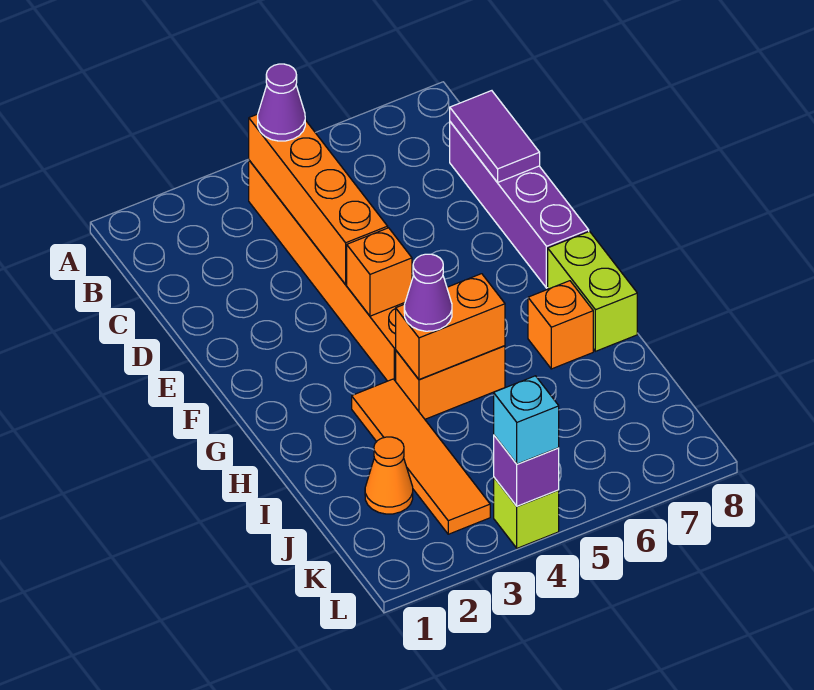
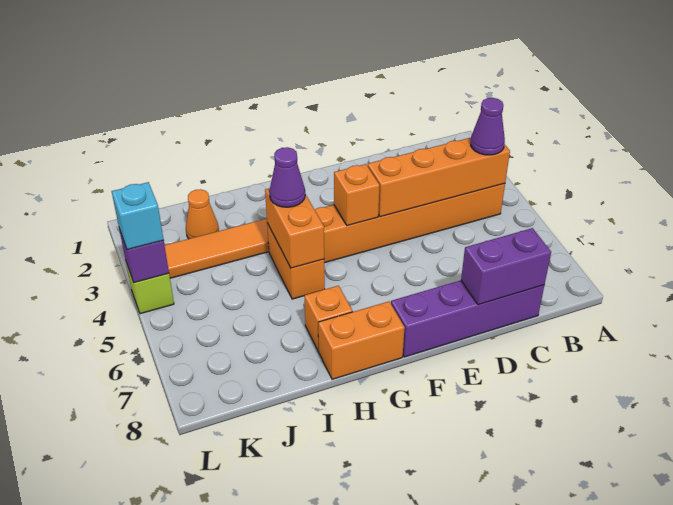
purple tile C8:D8 level 2 -> purple brick C8:D8 level 2
lime brick G8:H8 level 1 -> orange brick G8:H8 level 1

